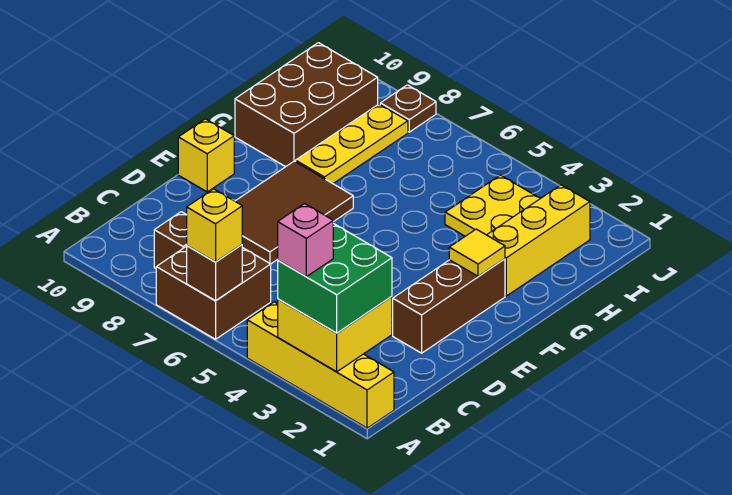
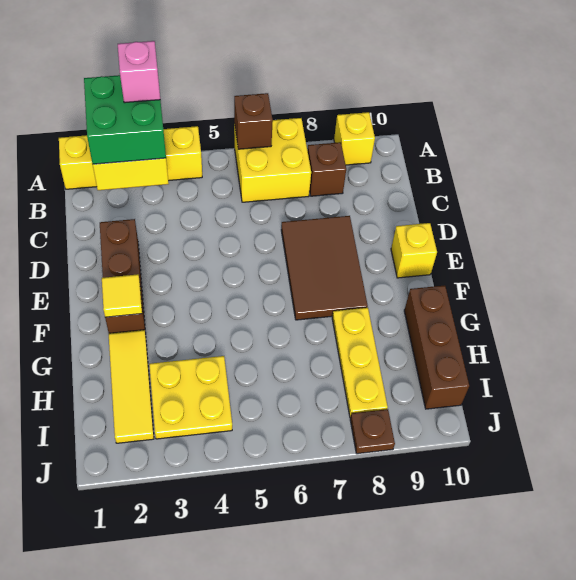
brown brick A6:B7 level 1 -> yellow brick A6:B7 level 1
yellow brick A6 level 3 -> yellow brick A9 level 1
yellow brick G2:I2 level 1 -> yellow tile G2:I2 level 1
brown brick G9:I10 level 1 -> brown brick G10:I10 level 1

